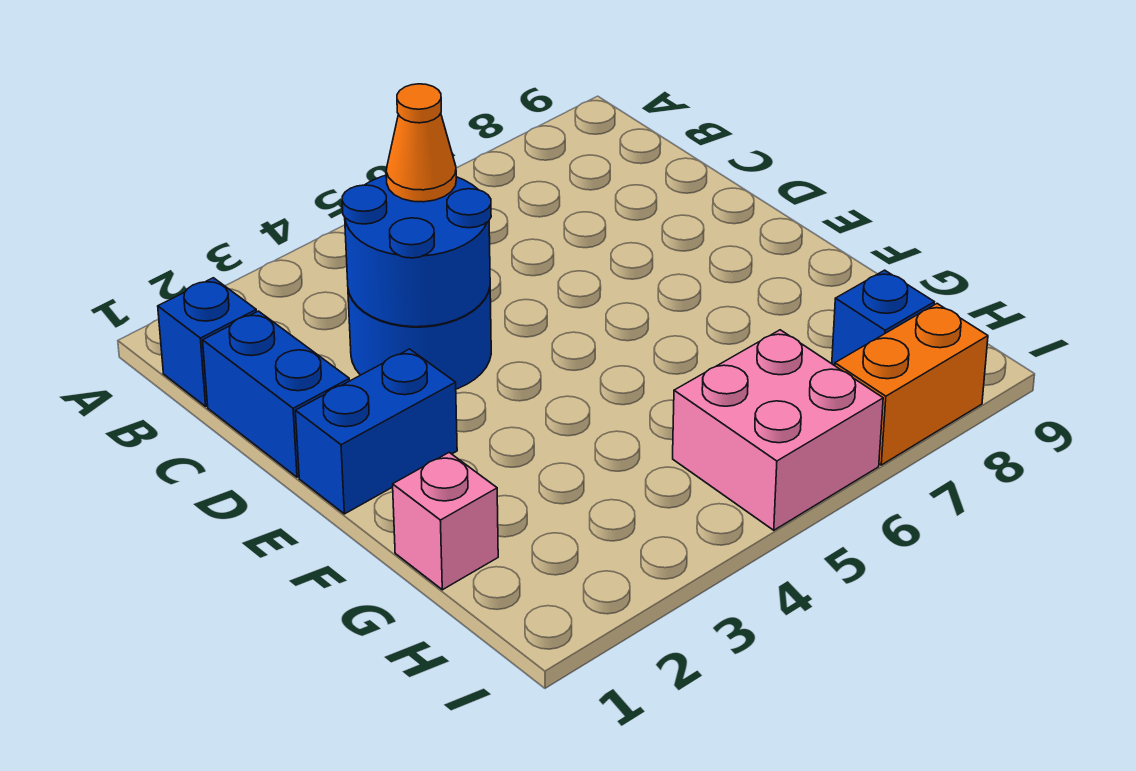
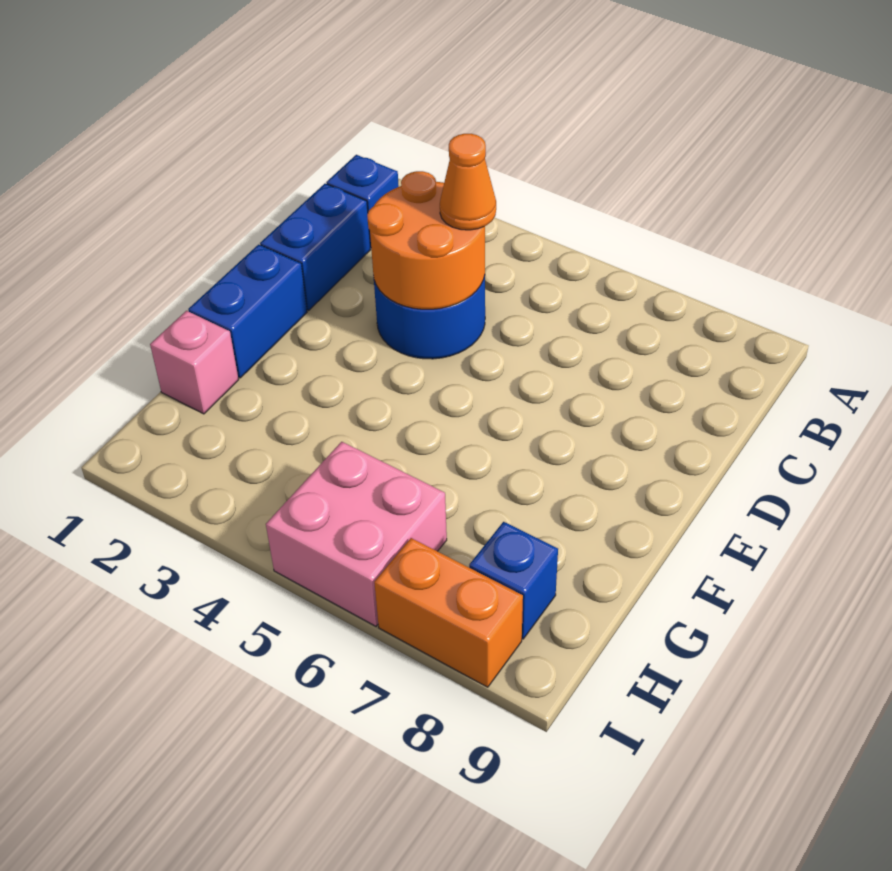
blue round brick C3:D4 level 2 -> orange round brick C3:D4 level 2
blue brick E1:E2 level 1 -> blue brick E1:F1 level 1

